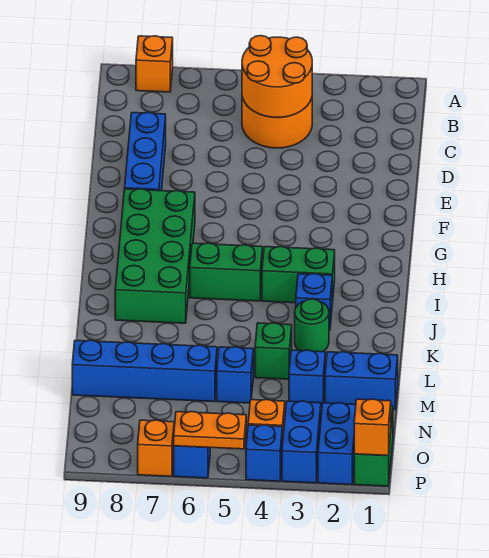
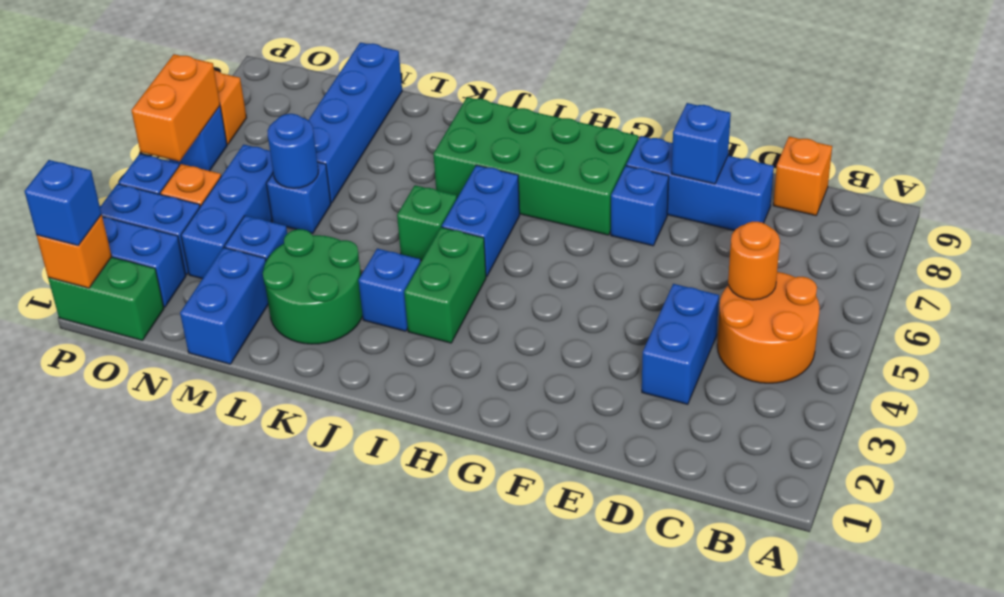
orange brick A8 level 1 -> orange brick C9 level 1
orange round brick B4:C5 level 2 -> orange round brick C5 level 2
none -> blue brick D3:D4 level 1
none -> blue brick E8 level 2
none -> blue brick F7 level 1
green brick I5:I6 level 1 -> blue brick I5:I6 level 1
green round brick K3 level 1 -> green round brick K2:L3 level 1
green brick L4 level 1 -> green brick J5 level 1
none -> blue round brick M5 level 2
none -> blue brick N3:N5 level 1
none -> blue brick P1 level 3
orange plate P5:P6 level 2 -> orange brick P5:P6 level 2

